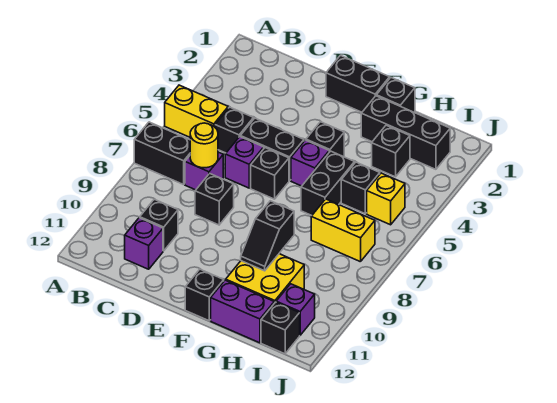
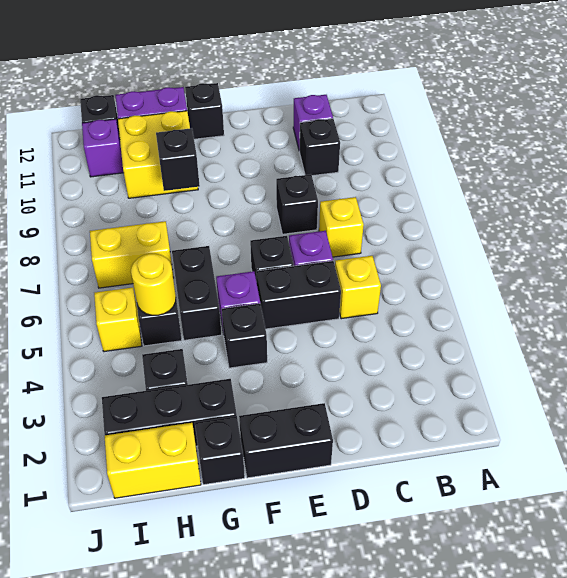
yellow brick A5:B5 level 1 -> yellow brick H1:I1 level 1
black brick A7:B7 level 1 -> none
black brick C5 level 1 -> yellow brick C5 level 1
purple brick C7 level 1 -> yellow brick C7 level 1
yellow round brick C7 level 2 -> yellow round brick H5 level 2

